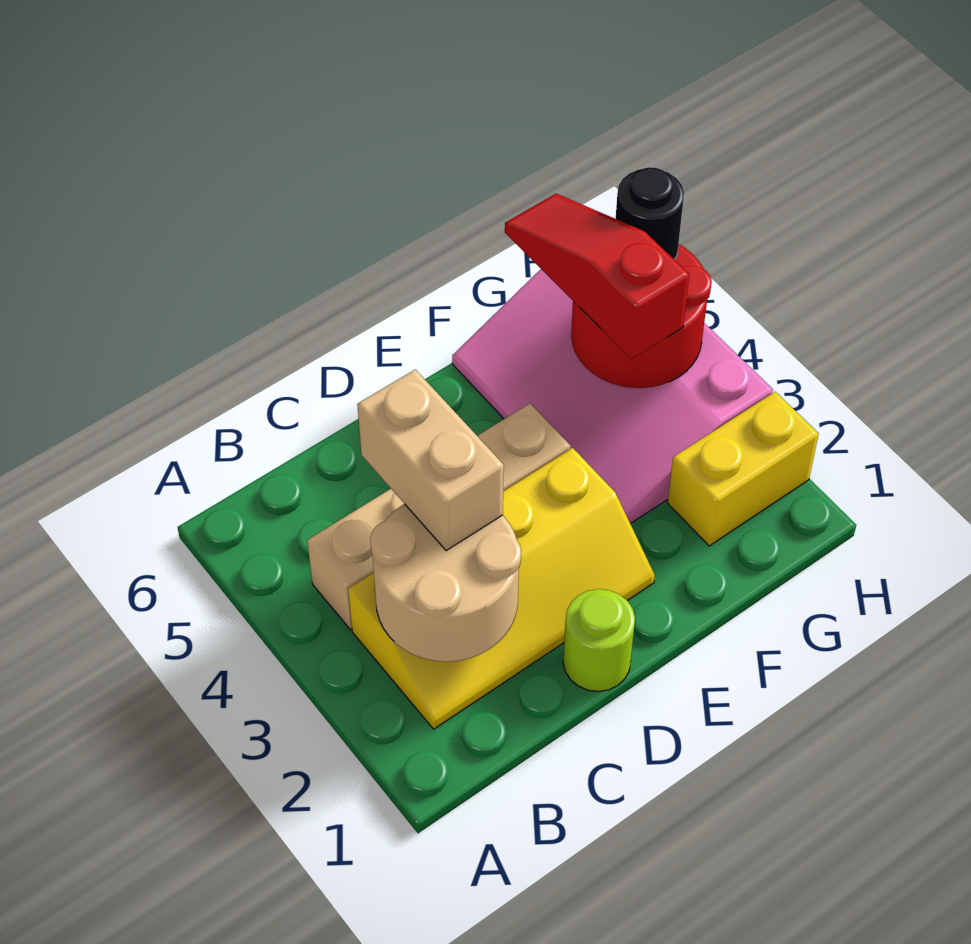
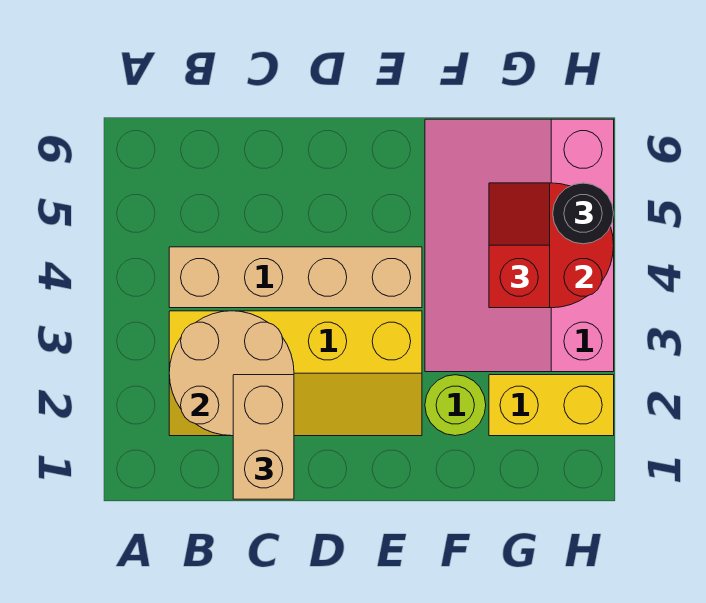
tan brick C3:C4 level 3 -> tan brick C1:C2 level 3
lime round brick D1 level 1 -> lime round brick F2 level 1
red slope G4:G6 level 3 top 4 -> red slope G4:G5 level 3 top 4

